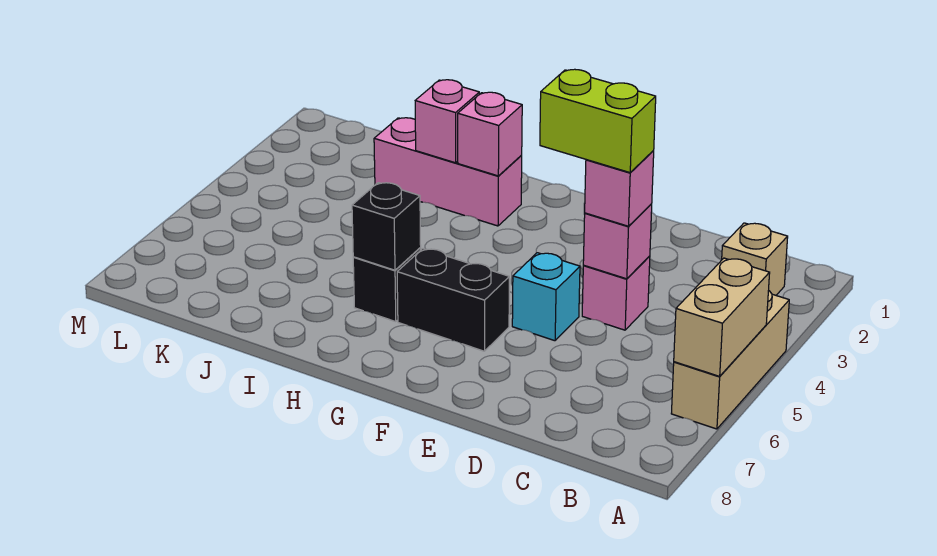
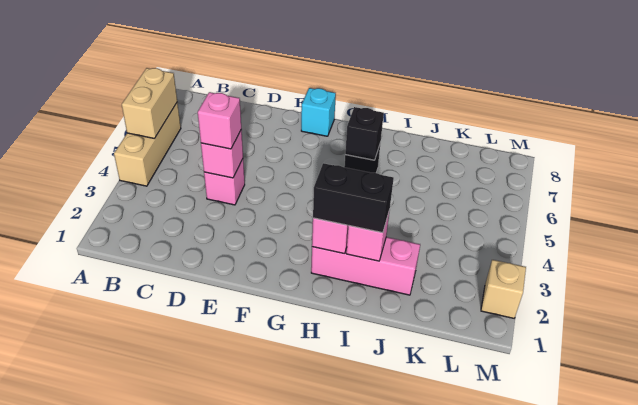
tan brick B2 level 1 -> tan brick M2 level 1
lime brick D4:E4 level 4 -> none
cyan brick E5 level 1 -> cyan brick F8 level 1
black brick F6:G6 level 1 -> black brick H2:I2 level 3

